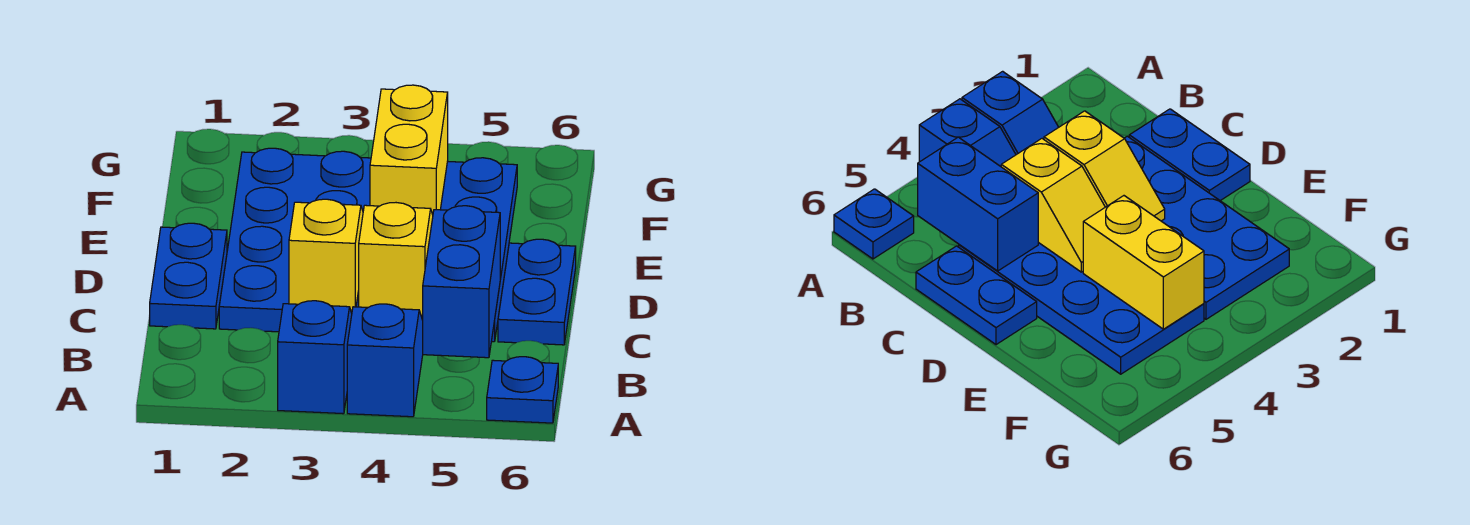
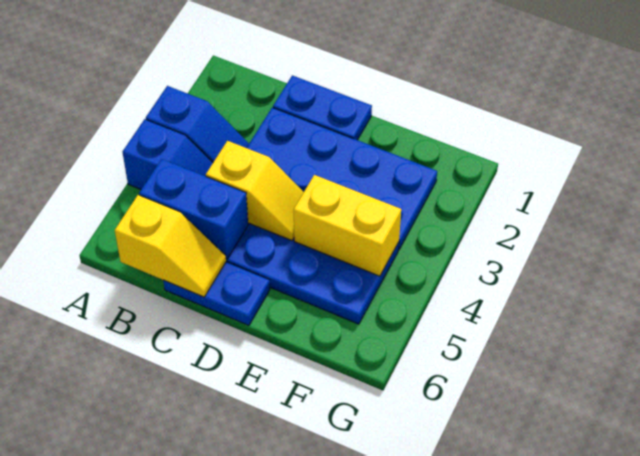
blue plate A6 level 1 -> none
yellow slope C3:D3 level 2 top C -> yellow slope B6:C6 level 2 top B

